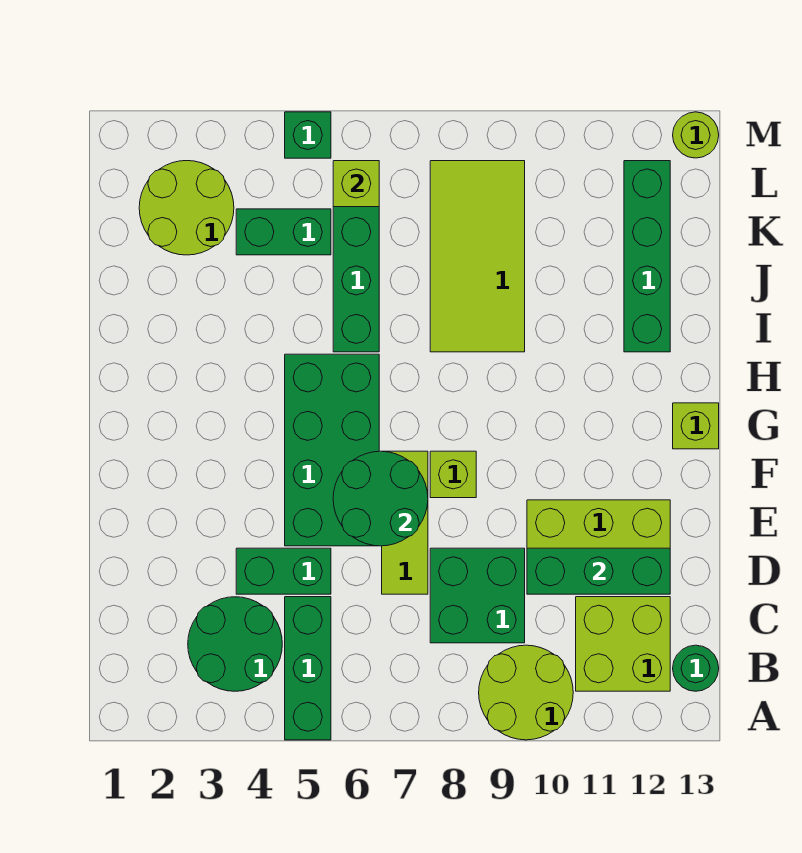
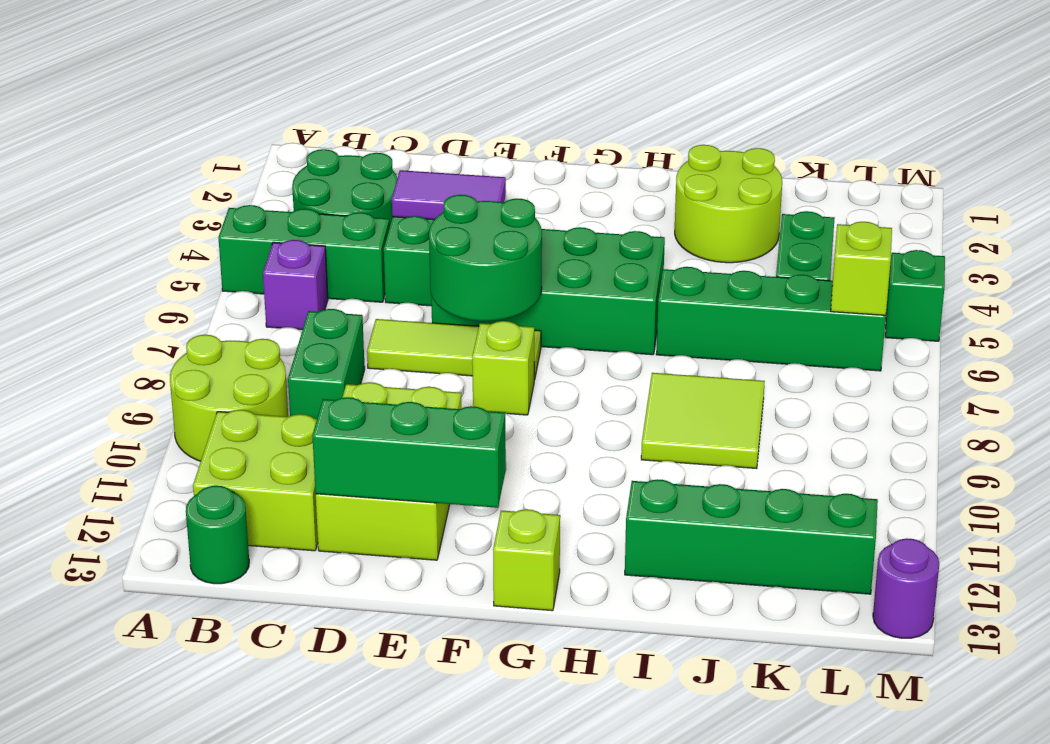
none -> purple brick B6 level 1
green brick C8:D9 level 1 -> green brick C8:C9 level 1
none -> purple tile D4:E4 level 2
green brick D10:D12 level 2 -> green brick D12:F12 level 2
lime tile I8:L9 level 1 -> lime tile I8:J9 level 1
lime round brick K2:L3 level 1 -> lime round brick I2:J3 level 1
lime round brick M13 level 1 -> purple round brick M13 level 1

